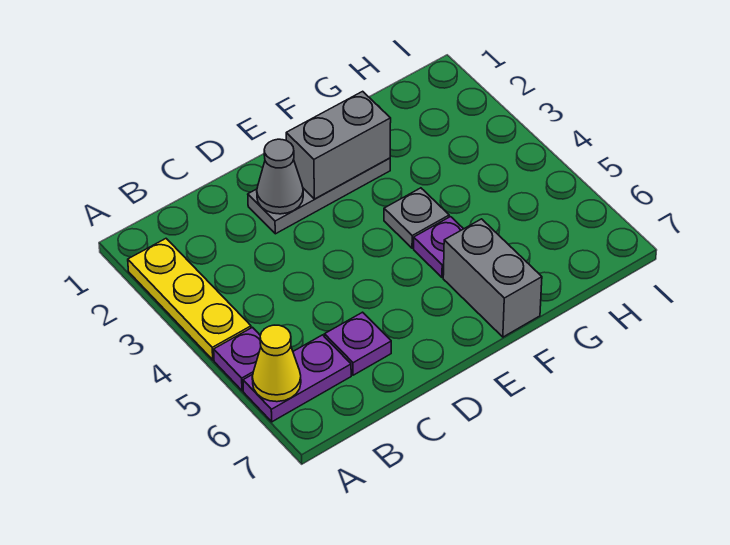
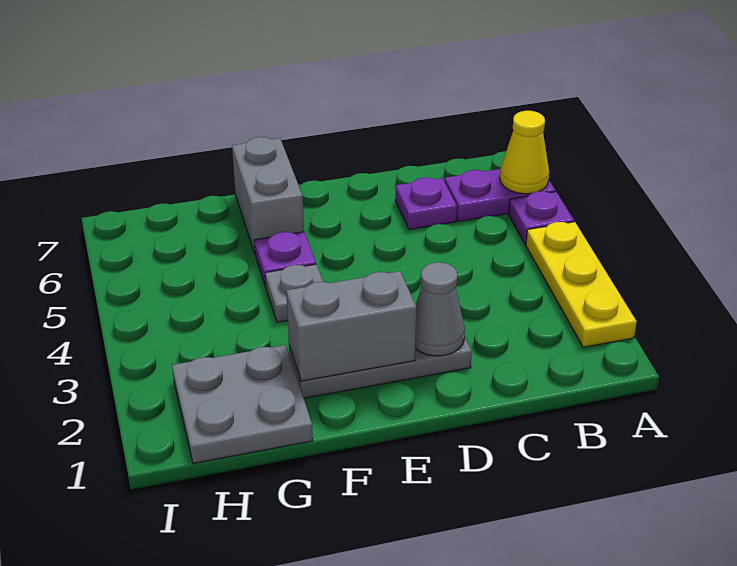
none -> grey plate G1:H2 level 1

